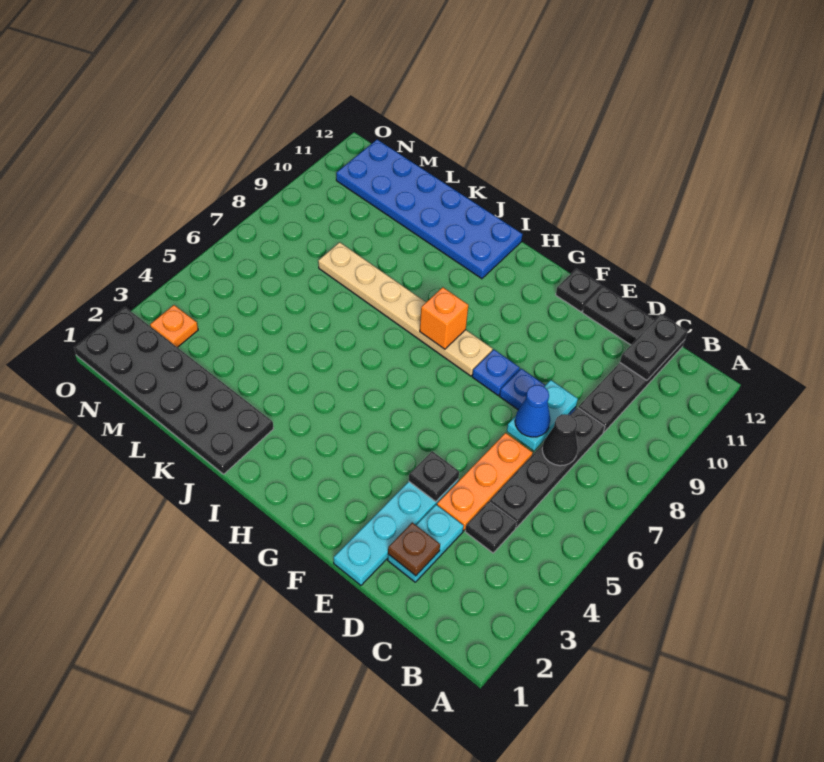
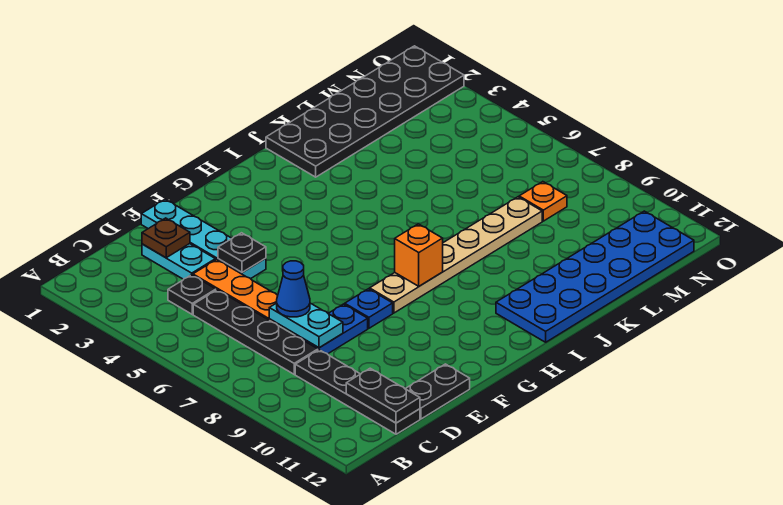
black cone C7 level 2 -> none
black plate F12 level 1 -> none
orange plate N3 level 1 -> orange plate M8 level 1

